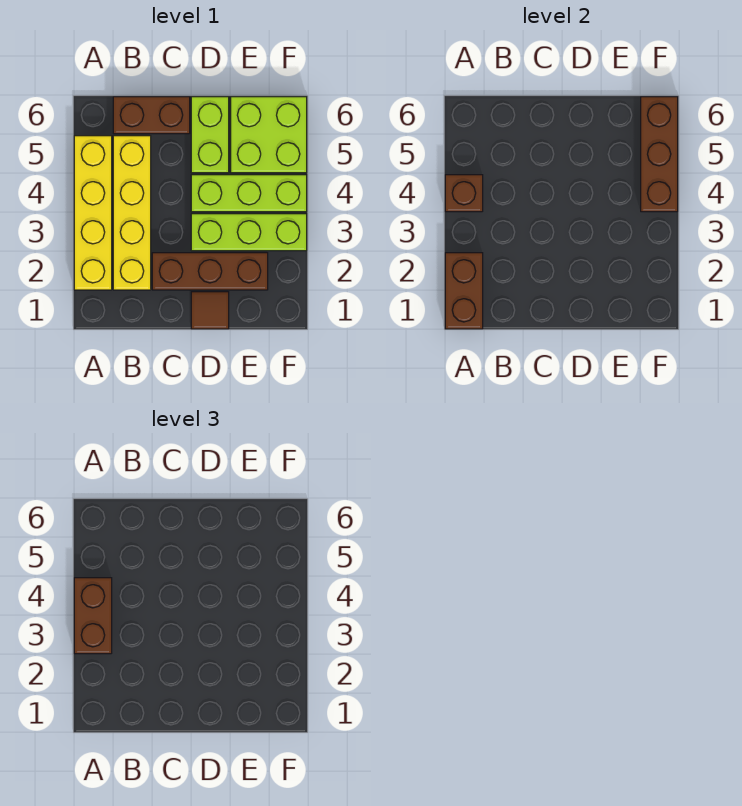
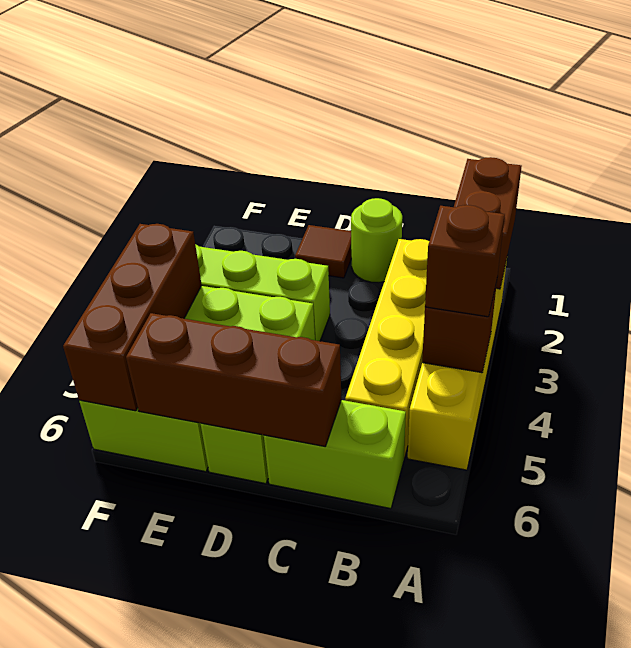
brown brick A3:A4 level 3 -> brown brick A4 level 3
brown brick B6:C6 level 1 -> lime brick B6:C6 level 1
none -> lime round brick C1 level 1
brown brick C2:E2 level 1 -> brown brick C6:E6 level 2

